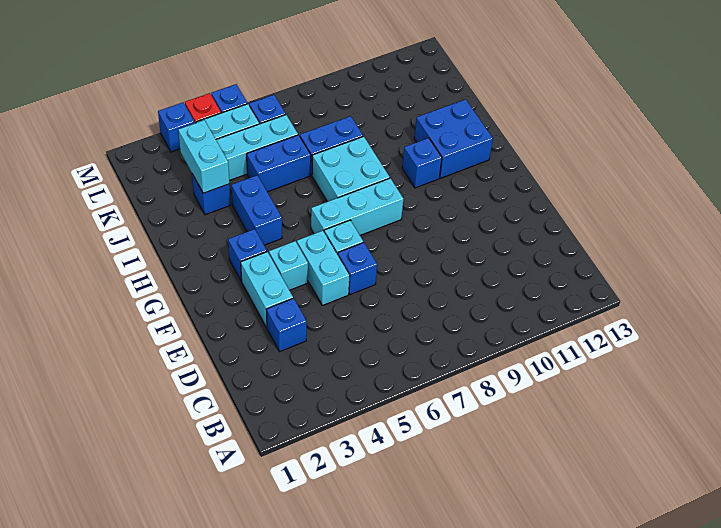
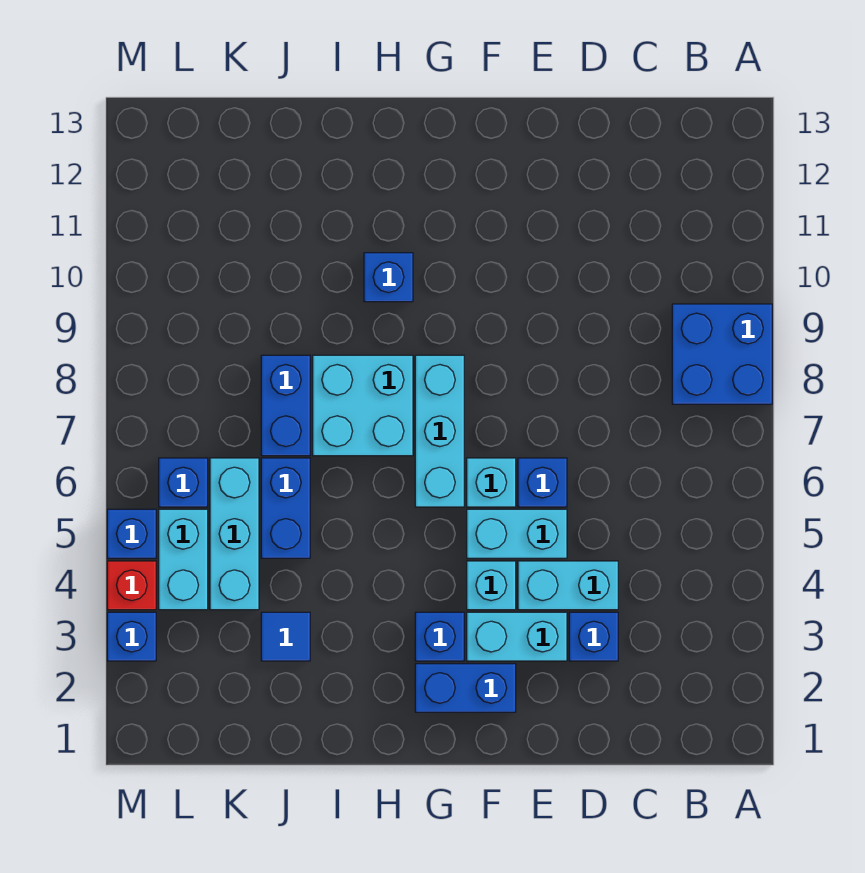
blue brick H4:I4 level 1 -> blue brick F2:G2 level 1
blue brick H11:I12 level 1 -> blue brick A8:B9 level 1
blue brick J3 level 1 -> blue tile J3 level 1
cyan brick J3:K3 level 2 -> cyan brick D4:E4 level 1

